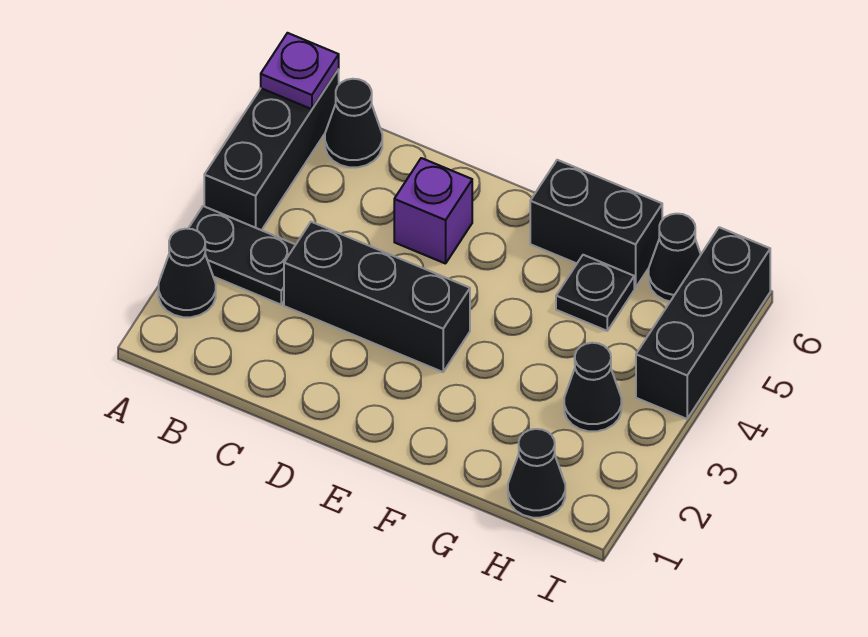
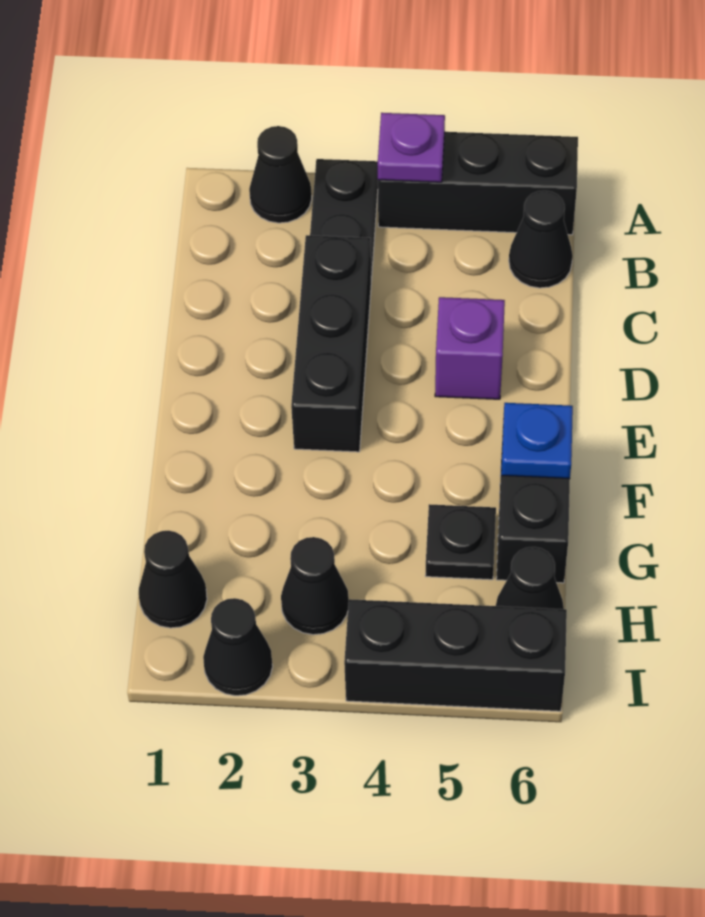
purple plate A6 level 2 -> purple plate A4 level 2
none -> blue plate F6 level 2
none -> black cone I2 level 1

